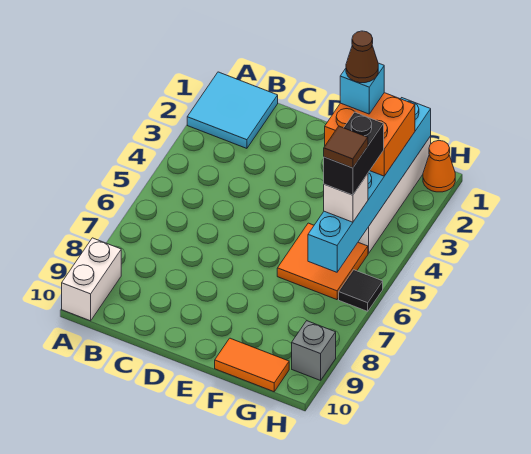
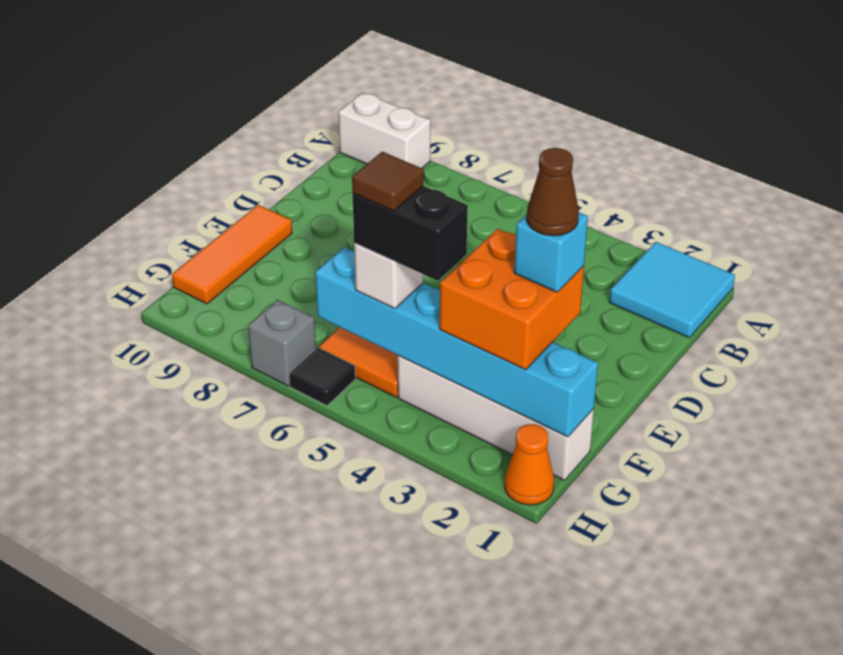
orange tile F10:G10 level 1 -> orange tile E10:G10 level 1
grey brick H9 level 1 -> grey brick H7 level 1

